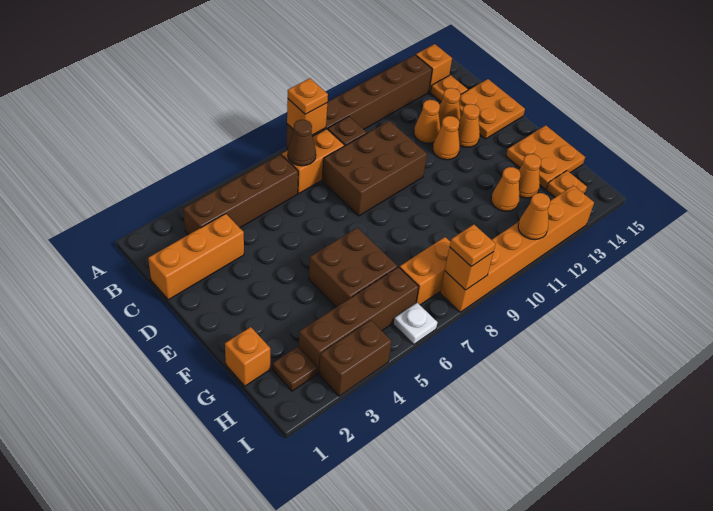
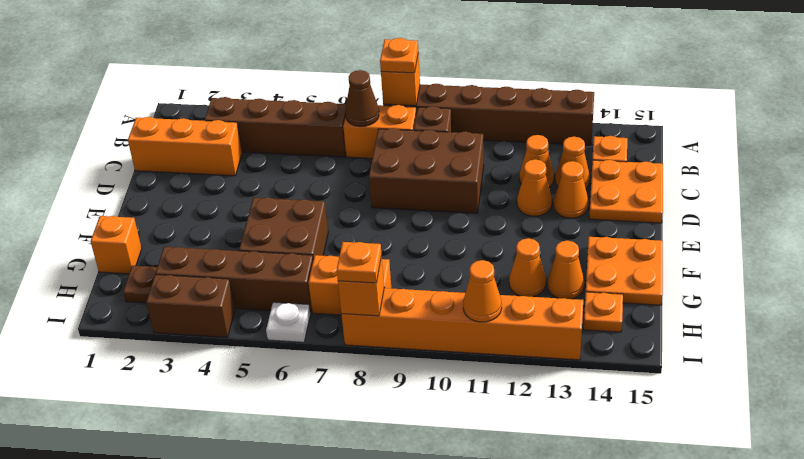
orange brick A14 level 1 -> none

